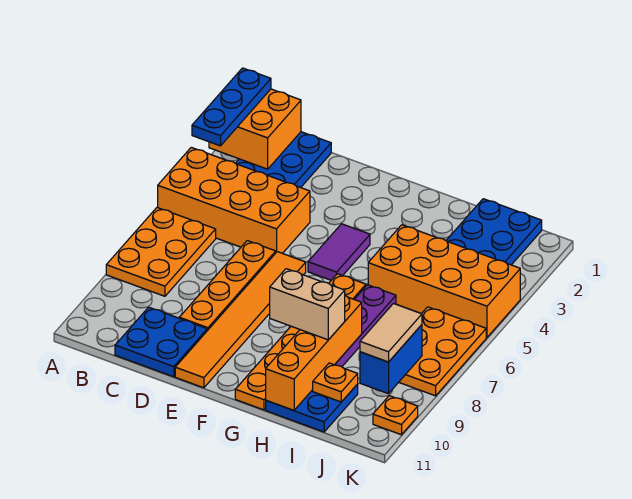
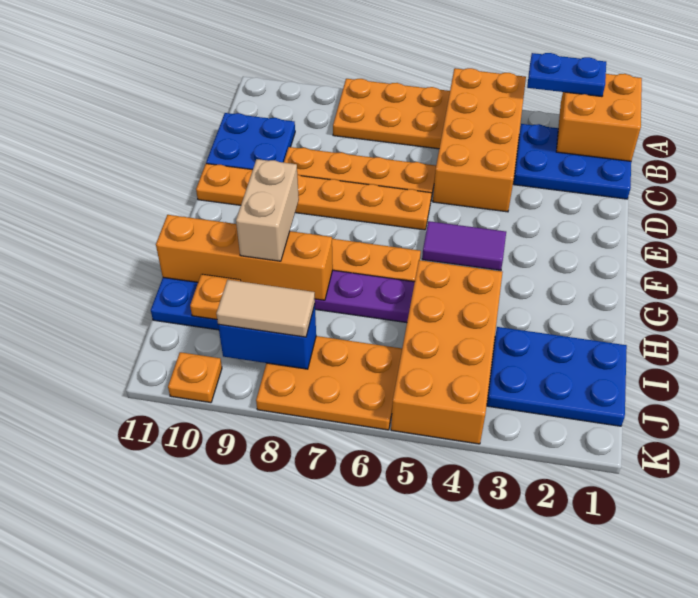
blue plate A1:A3 level 3 -> blue plate A2:A3 level 3
orange tile E6:E11 level 1 -> orange plate E6:E11 level 1

